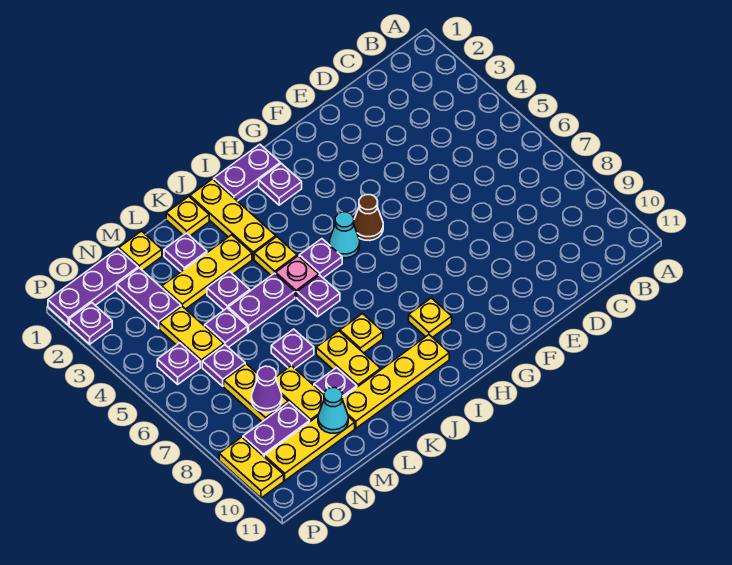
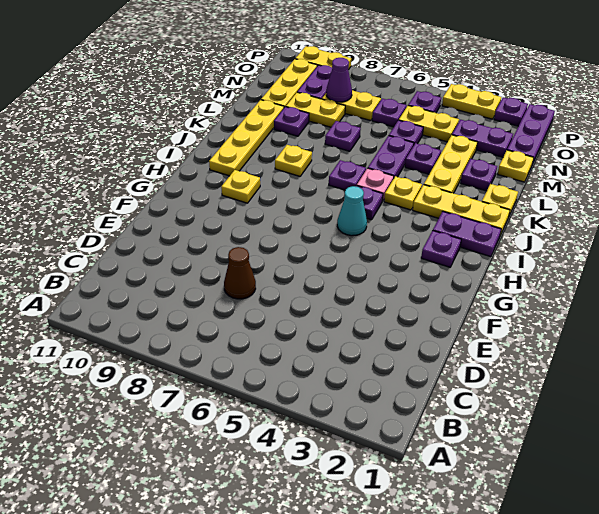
brown cone G5 level 1 -> brown cone D7 level 1
purple plate H1:I1 level 1 -> purple plate I1:I2 level 1
yellow plate K8:K9 level 1 -> yellow plate P3:P4 level 1
cyan cone M10 level 2 -> none

